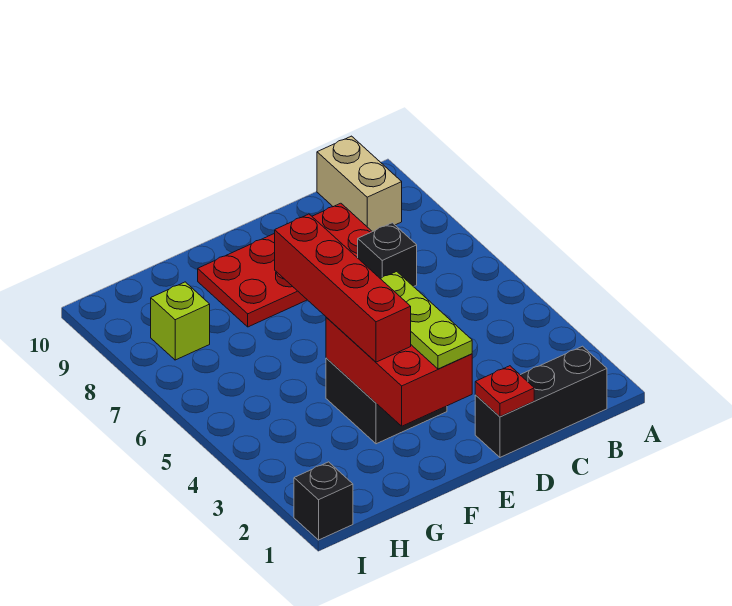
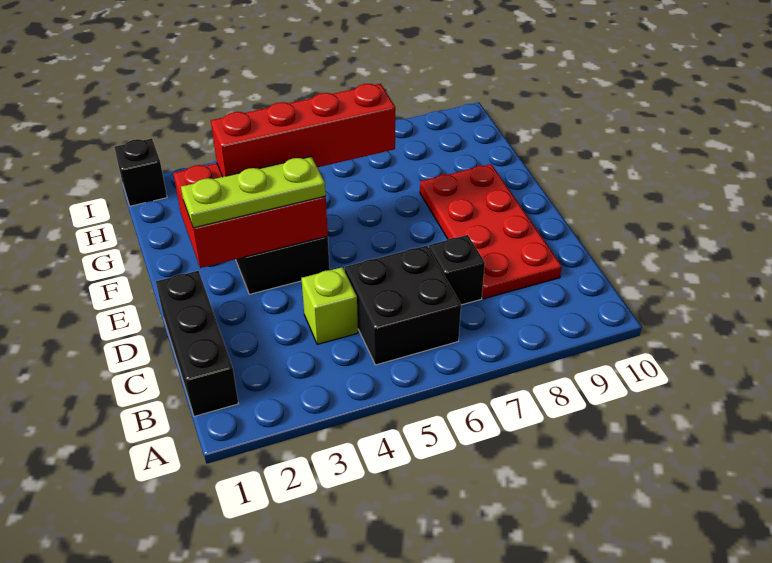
none -> black brick B5:C6 level 1
tan brick B9:B10 level 1 -> none
red plate D1 level 2 -> none
lime brick H8 level 1 -> lime brick C4 level 1

